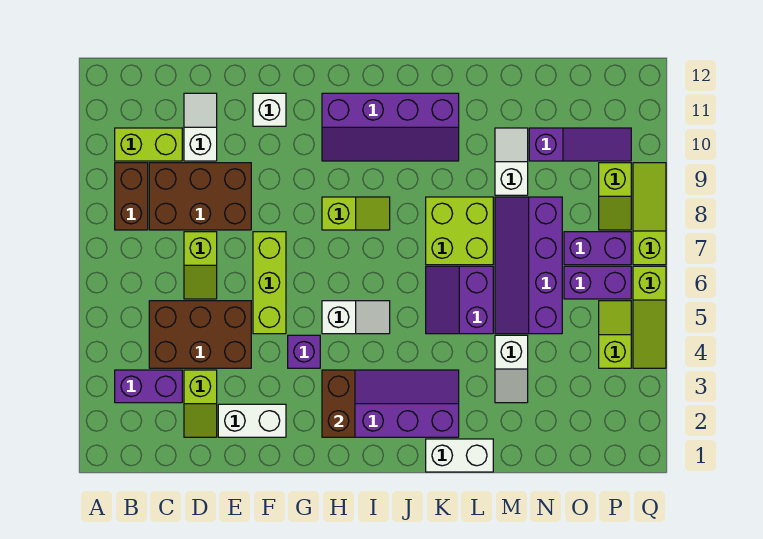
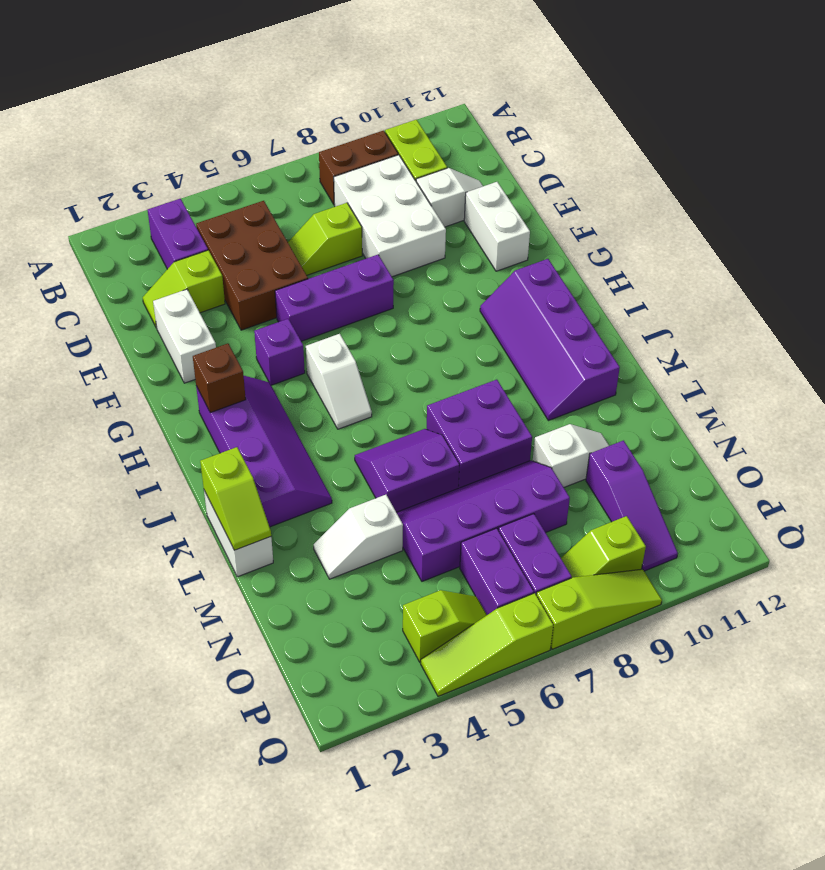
brown brick C8:E9 level 1 -> white brick C8:E9 level 1
lime brick F5:F7 level 1 -> purple brick F5:F7 level 1
white brick F11 level 1 -> white brick E11:F11 level 1
brown brick H2:H3 level 2 -> brown brick H2 level 2
lime slope H8:I8 level 1 top H -> lime slope K1:L1 level 2 top K
lime brick K7:L8 level 1 -> purple brick K7:L8 level 1

